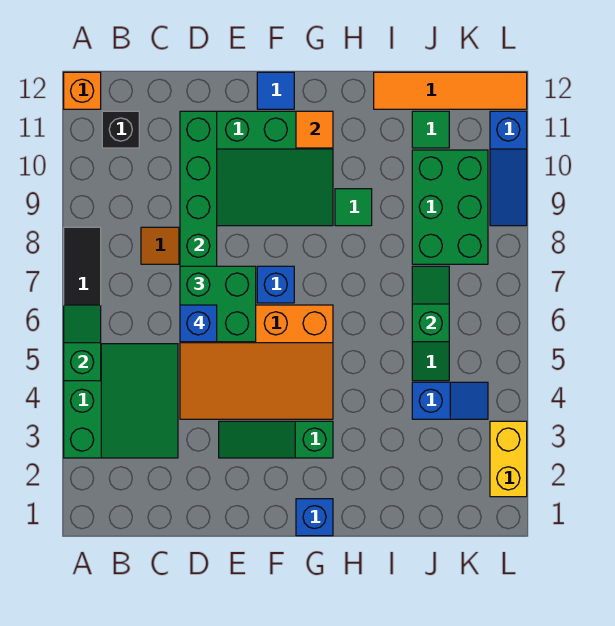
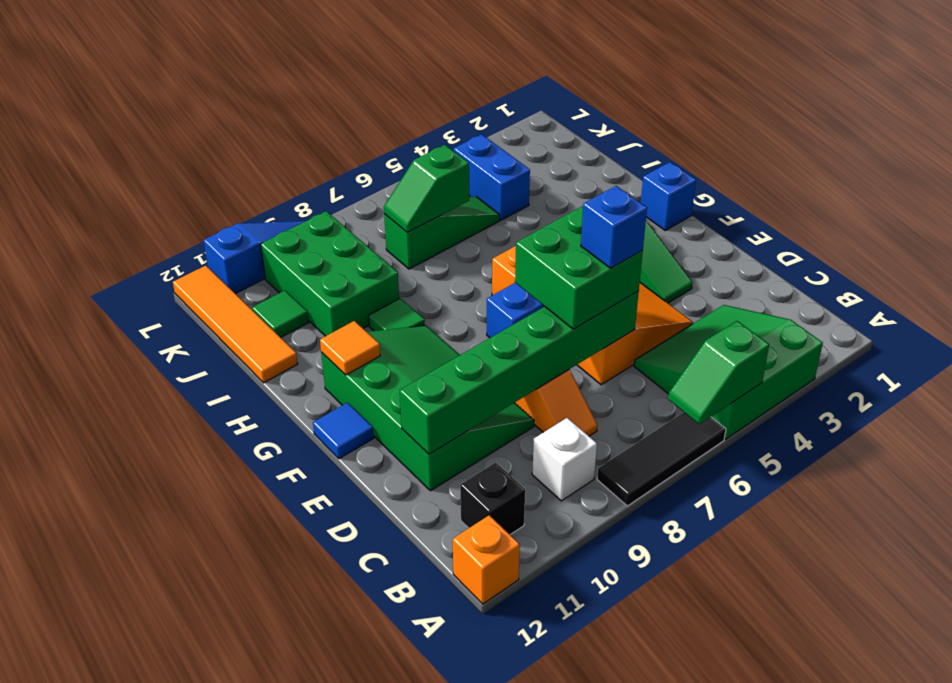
none -> white brick B9 level 1
blue slope J4:K4 level 1 top J -> blue brick J4:K4 level 1
green brick J8:K10 level 1 -> green brick I9:K10 level 1
yellow brick L2:L3 level 1 -> none

